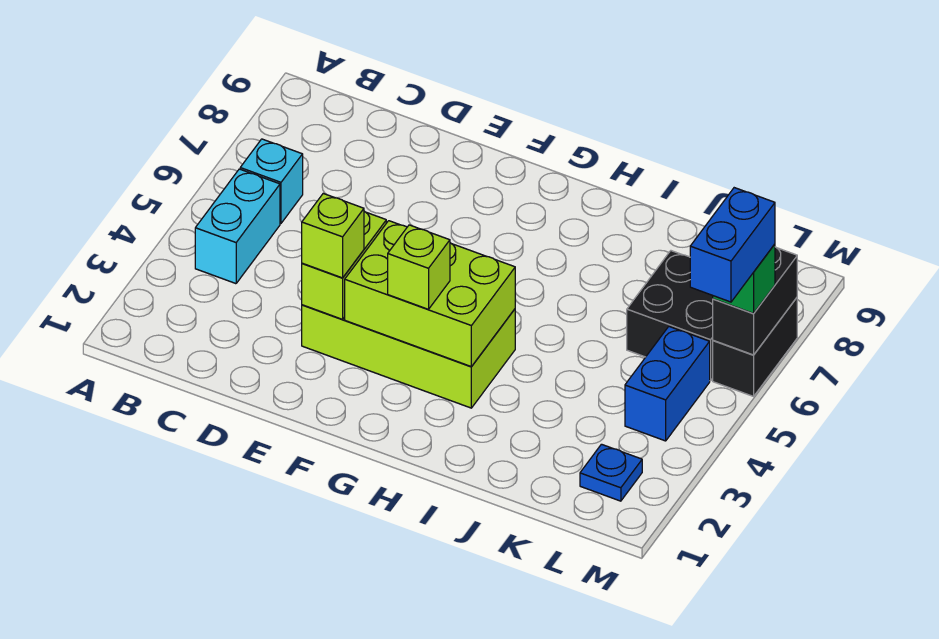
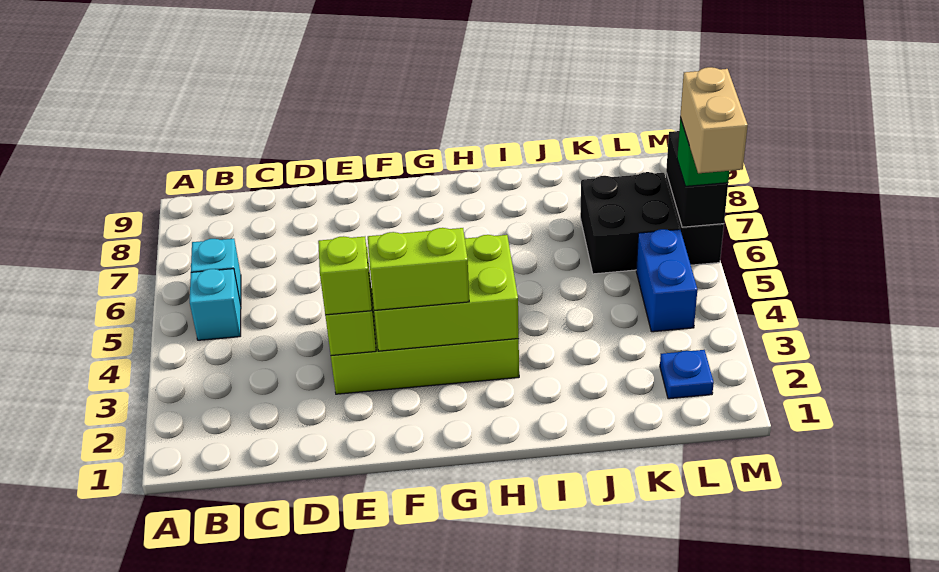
cyan brick B4:B5 level 1 -> cyan brick B5 level 1
lime brick G3 level 3 -> lime brick F3:G3 level 3
blue brick M5:M6 level 4 -> tan brick M5:M6 level 4

